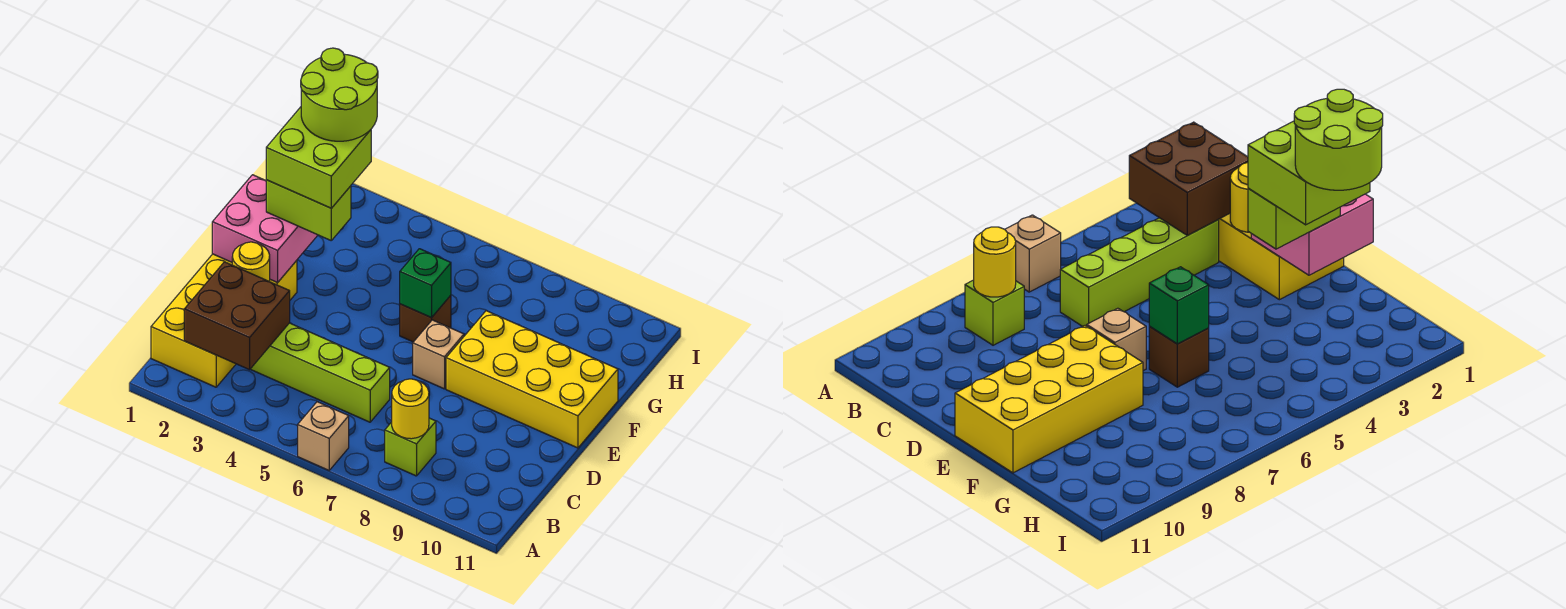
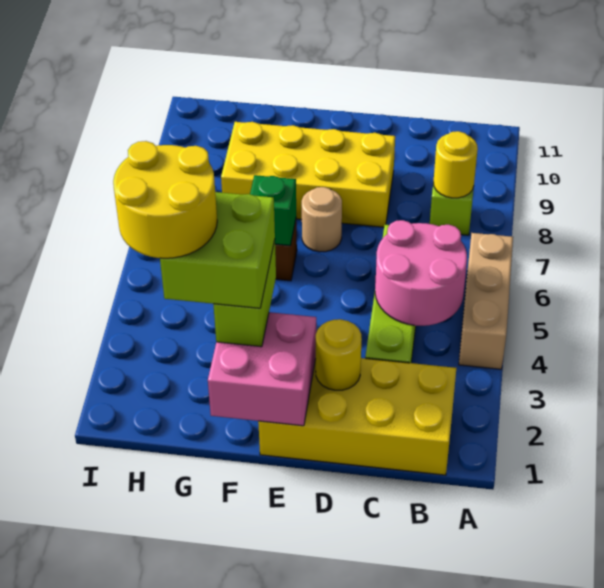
tan brick A6 level 1 -> tan brick A4:A6 level 1
brown brick B2:C3 level 2 -> none
none -> pink round brick B4:C5 level 2
tan brick E7 level 1 -> tan round brick E7 level 1
yellow brick E8:F11 level 1 -> yellow brick D8:G9 level 1
lime round brick G2:H3 level 5 -> yellow round brick G2:H3 level 5

